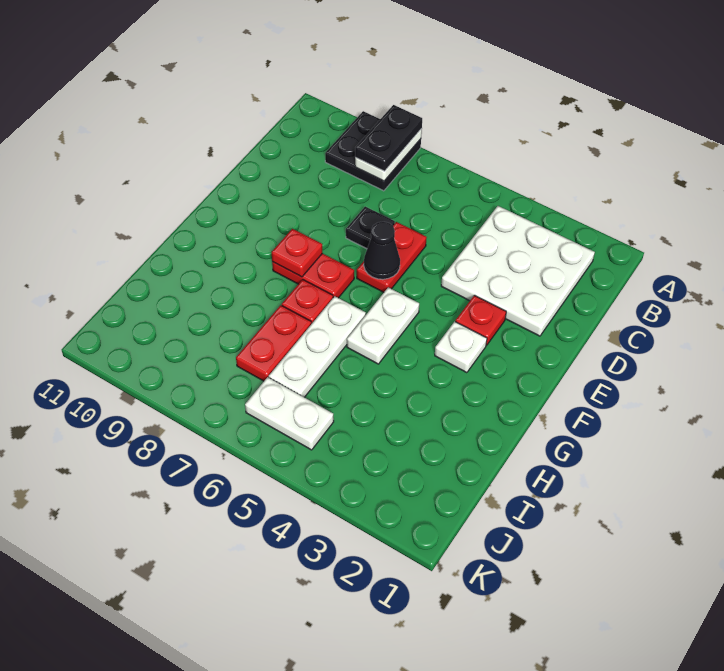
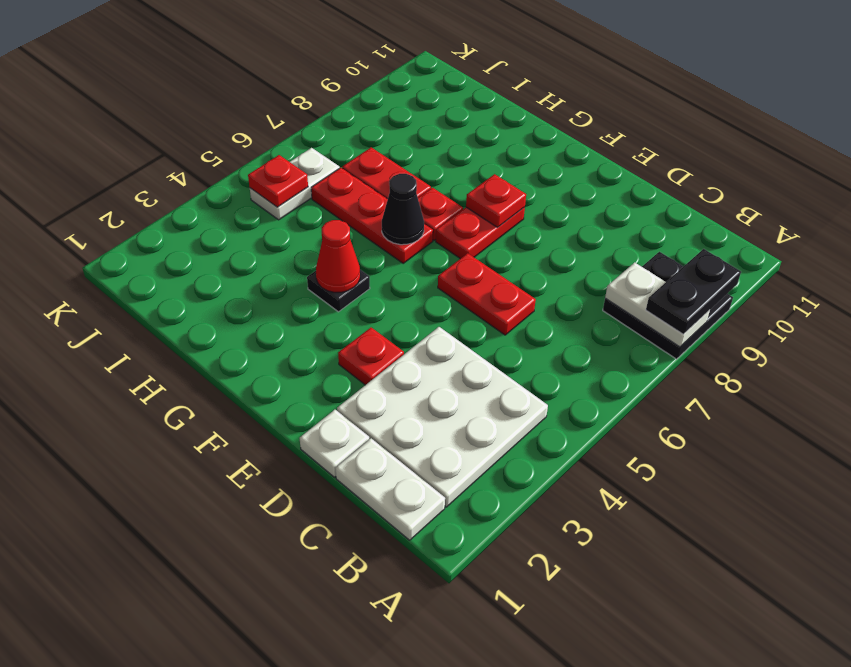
black plate A8:B8 level 3 -> black plate A8:A9 level 3
black plate D7 level 1 -> black plate G4 level 1
black cone E6 level 2 -> black cone G6 level 2
white plate F3 level 1 -> white plate D1 level 1
white plate F5:G5 level 1 -> white plate B1:C1 level 1
none -> red cone G4 level 2
white plate G6:I6 level 1 -> red plate G6:I6 level 1
none -> red plate J5 level 2

